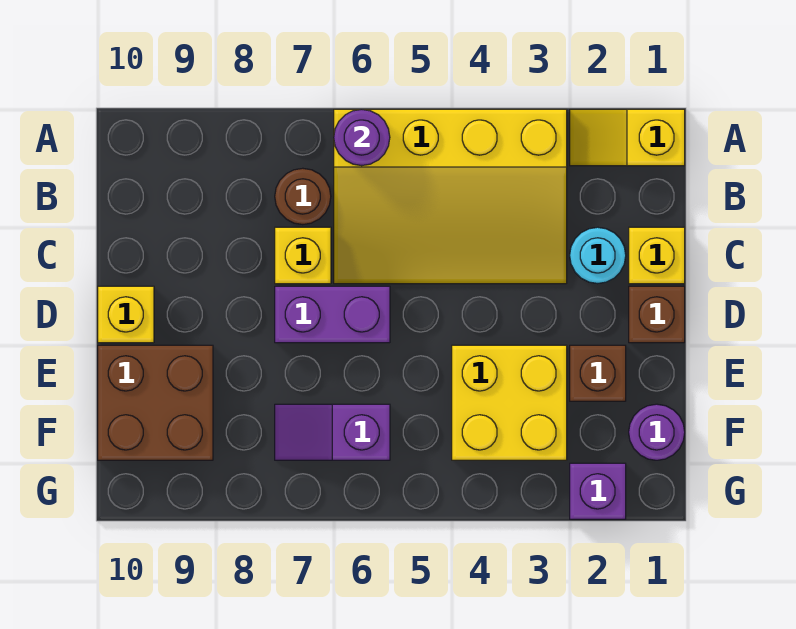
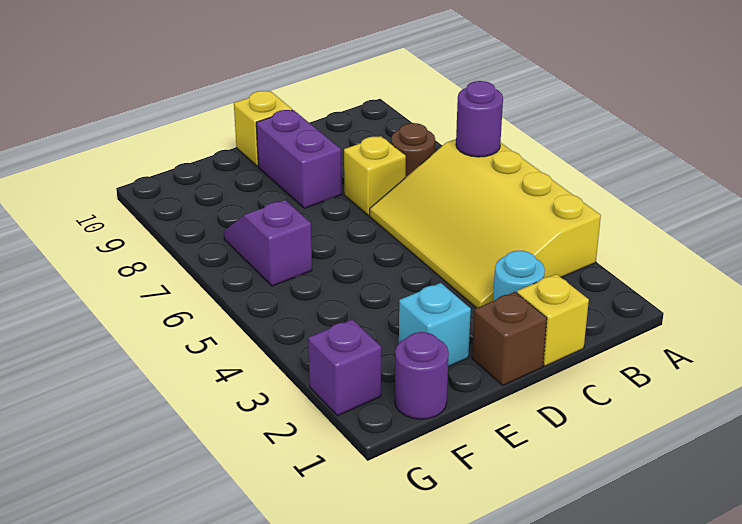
yellow slope A1:A2 level 1 top 1 -> none
purple brick D6:D7 level 1 -> purple brick D8:D9 level 1
brown brick E2 level 1 -> cyan brick E2 level 1
yellow brick E3:F4 level 1 -> none
brown brick E9:F10 level 1 -> none

